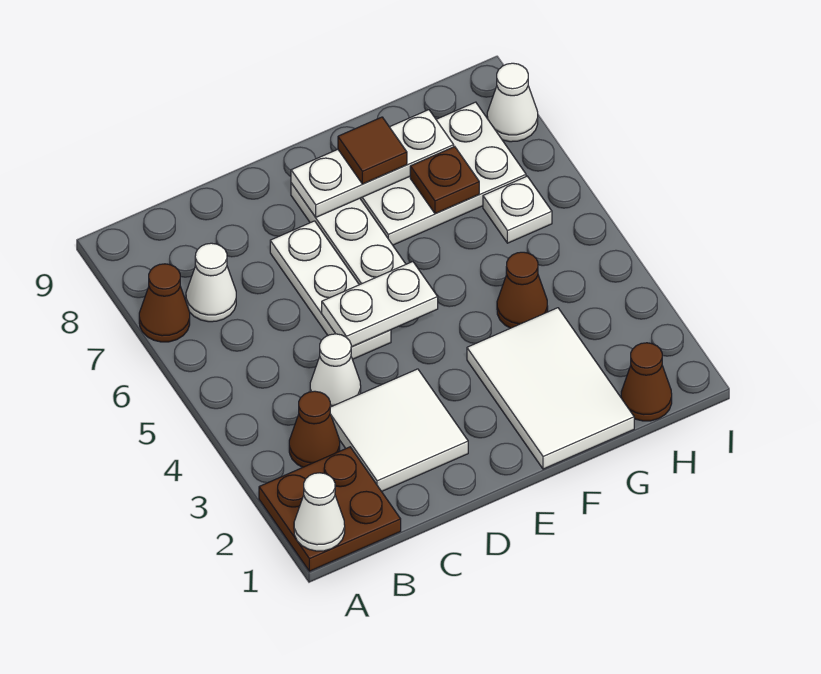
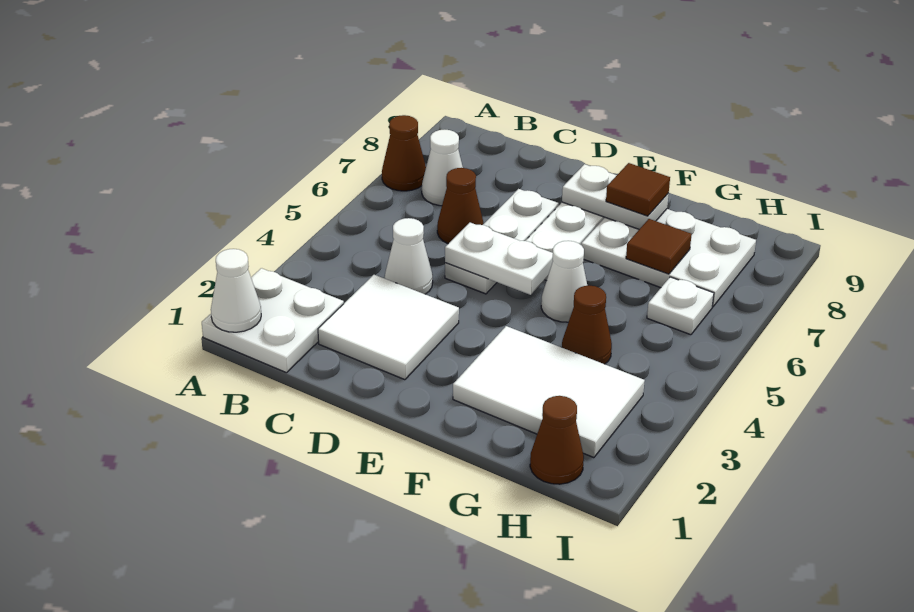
brown plate A1:B2 level 1 -> white plate A1:B2 level 1
brown cone B3 level 1 -> brown cone C6 level 1
white plate E8:G8 level 2 -> white plate E8:F8 level 2
white tile F1:G3 level 1 -> white tile F2:H3 level 1
brown plate G7 level 2 -> brown tile G7 level 2
white cone I8 level 1 -> white cone F5 level 1

